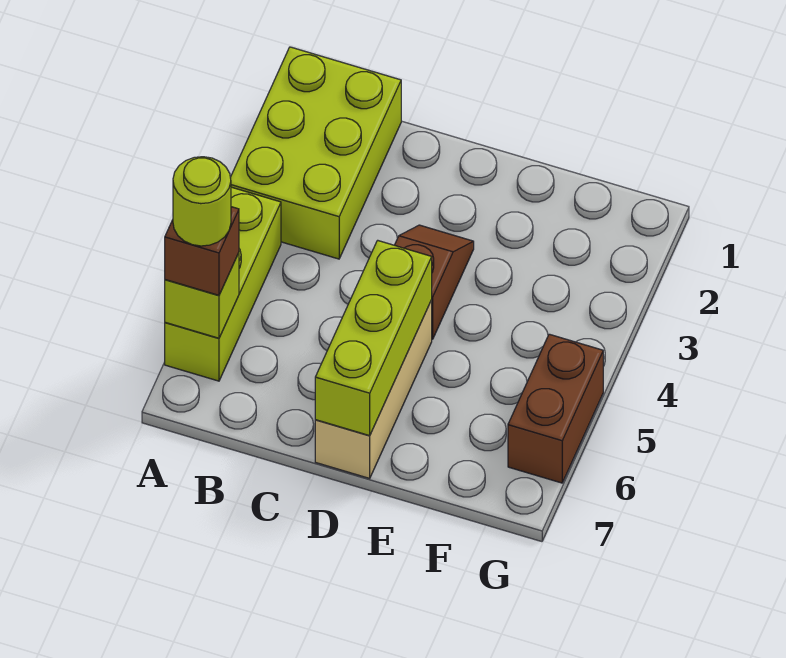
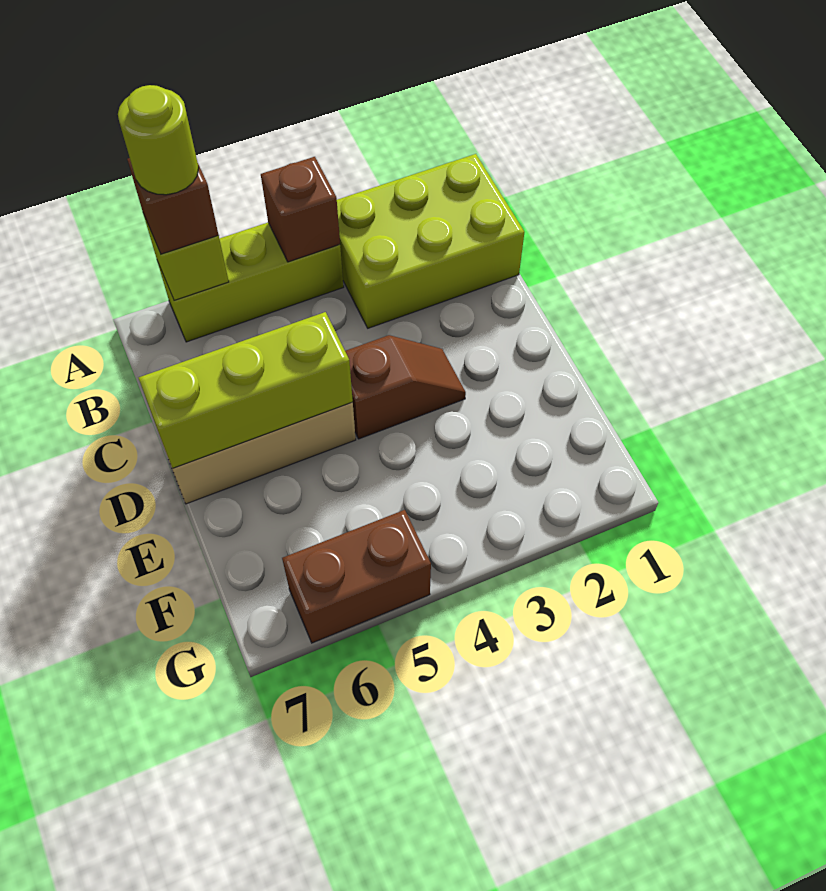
none -> brown brick A4 level 2

